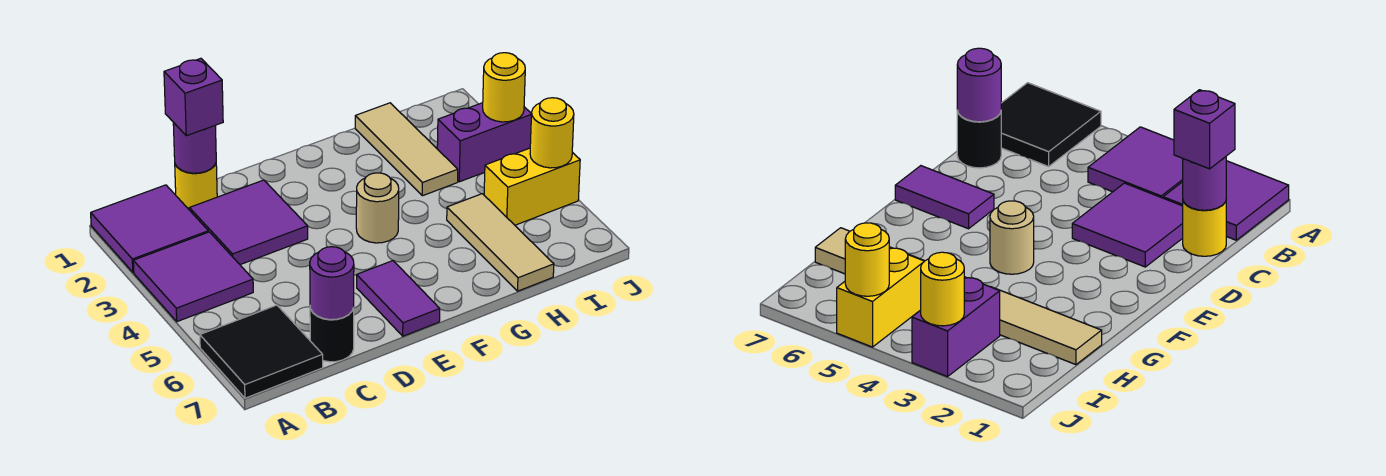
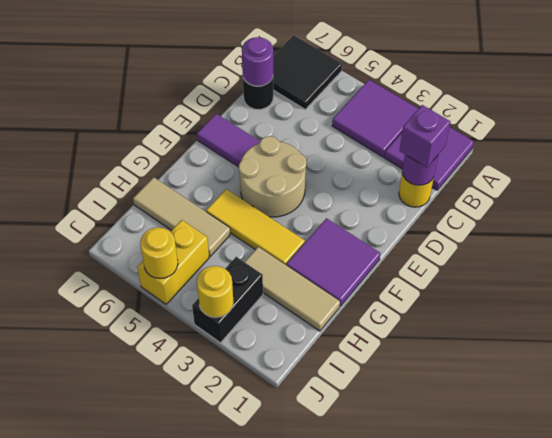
purple tile C2:D3 level 1 -> purple tile F1:G2 level 1
tan round brick F4 level 1 -> tan round brick E4:F5 level 1
none -> yellow tile G3:G5 level 1
purple brick I3:J3 level 1 -> black brick I3:J3 level 1

